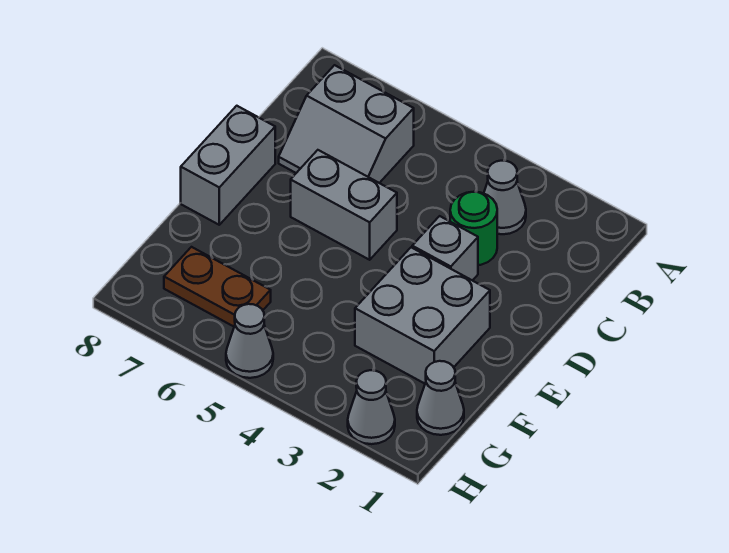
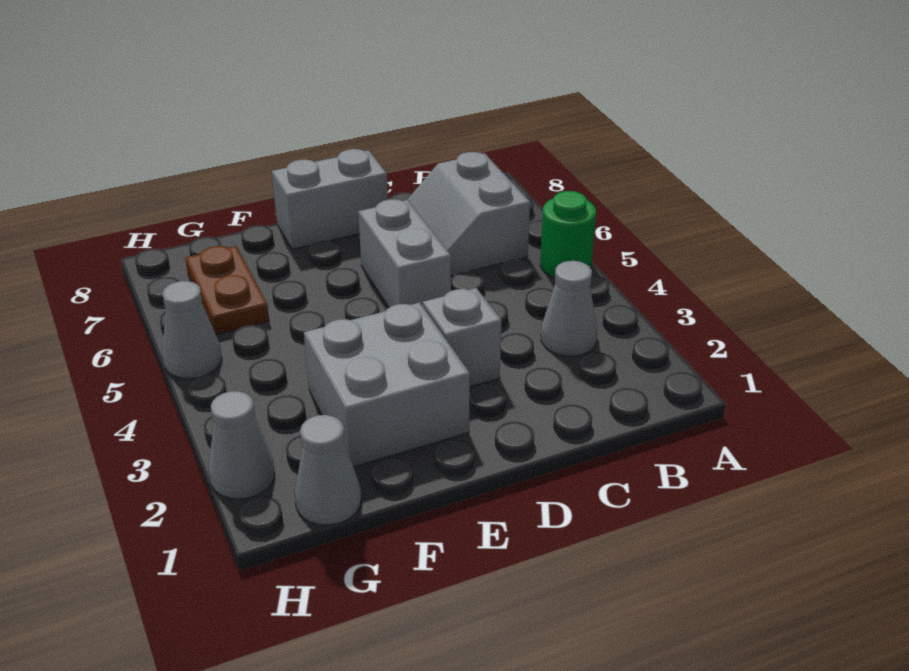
green round brick C3 level 1 -> green round brick A5 level 1

